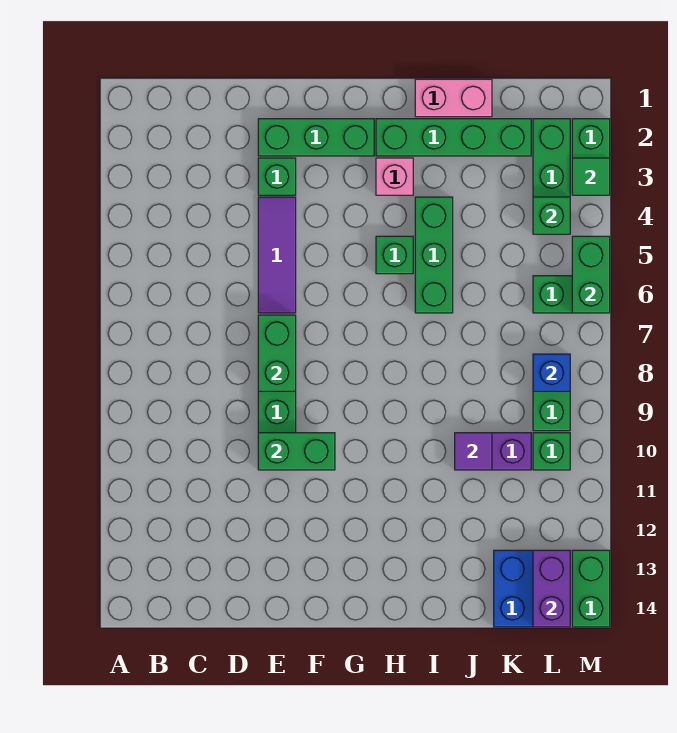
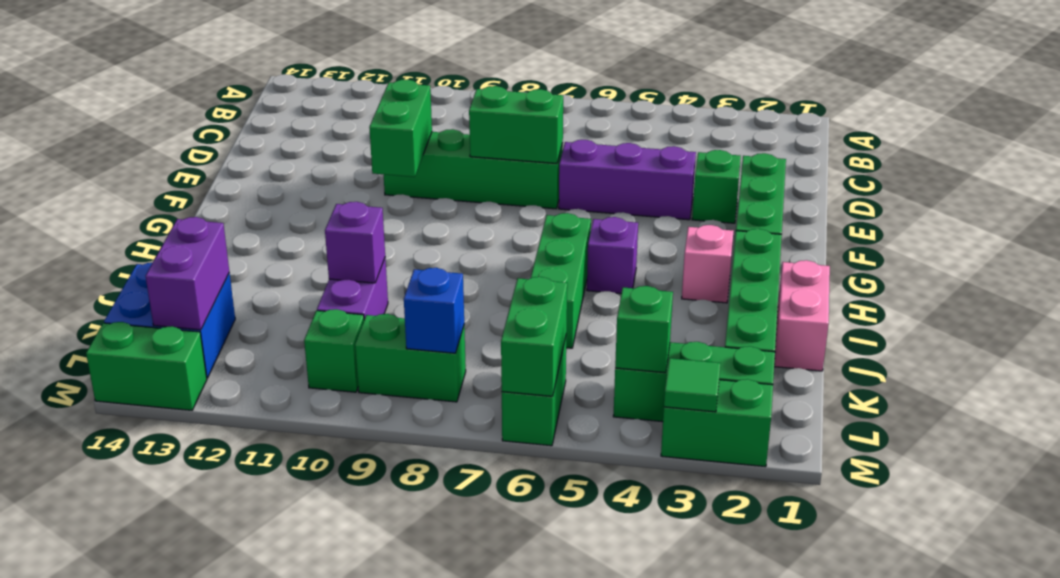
purple tile E4:E6 level 1 -> purple brick E4:E6 level 1
green brick H5 level 1 -> purple brick H5 level 1
green brick I4:I6 level 1 -> green brick H6:J6 level 1
purple tile J10 level 2 -> purple brick J10 level 2
purple brick L13:L14 level 2 -> purple brick K13:L13 level 2
green brick M5:M6 level 2 -> green brick L6:M6 level 2

